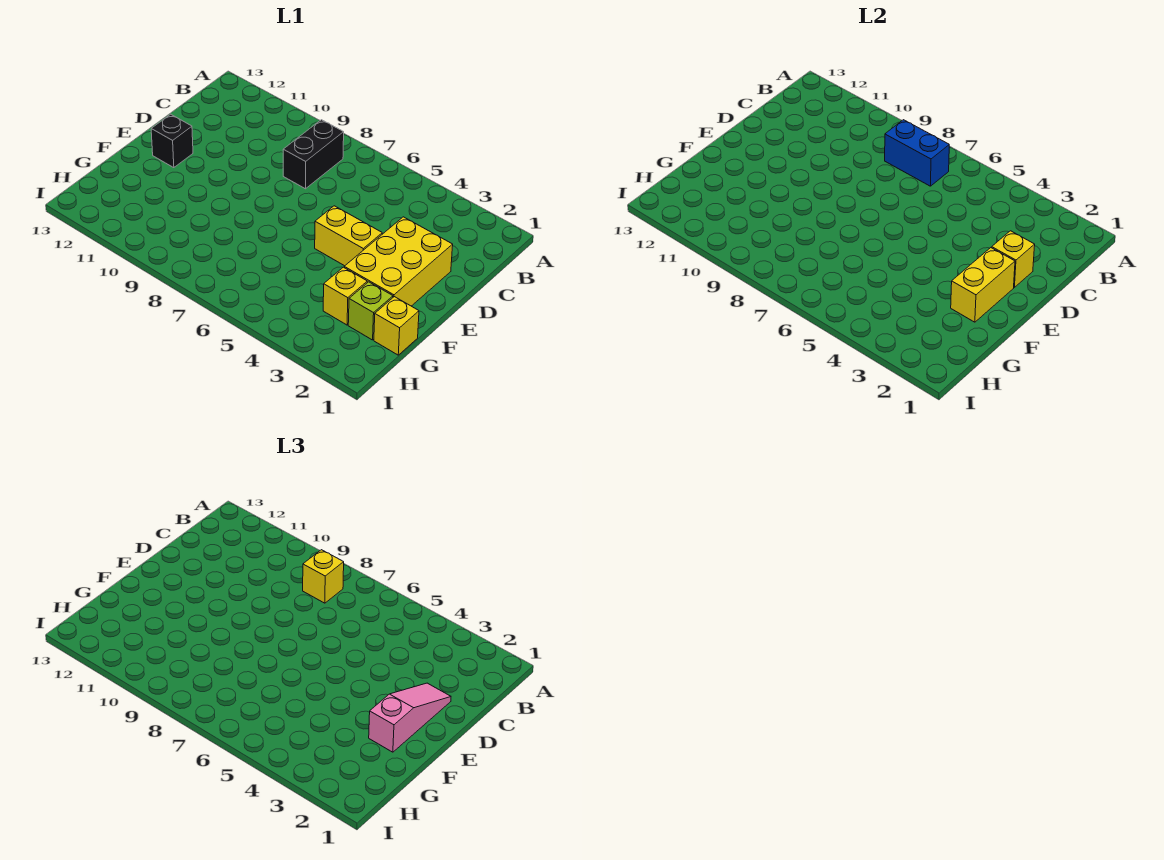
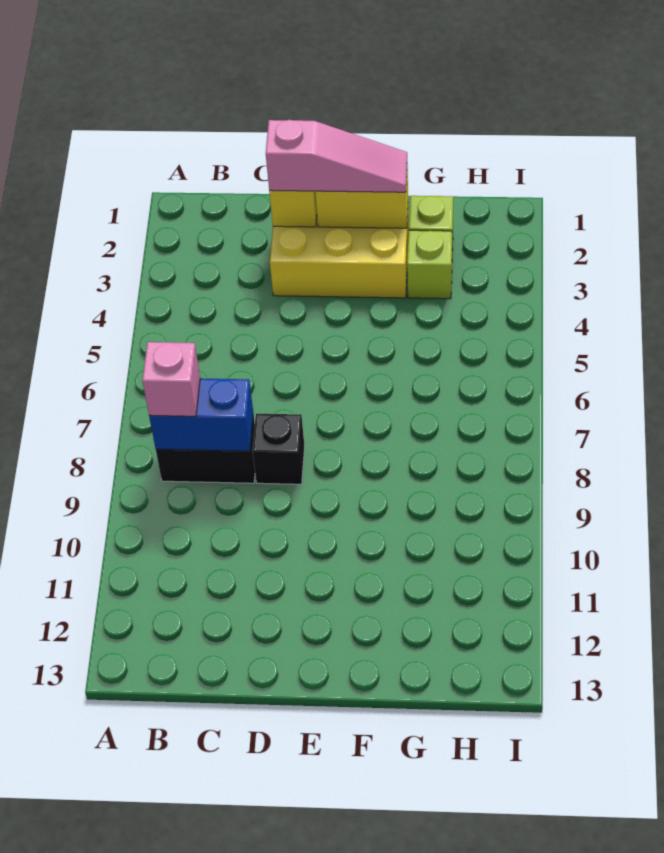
blue brick B7:B8 level 2 -> blue brick B8:C8 level 2
yellow brick B8 level 3 -> pink brick B8 level 3
pink slope D2:F2 level 3 top F -> pink slope D2:F2 level 3 top D
yellow brick E4:E5 level 1 -> none
black brick E12 level 1 -> black brick D8 level 1
yellow brick G1 level 1 -> none
yellow brick G3 level 1 -> lime brick G3 level 1

